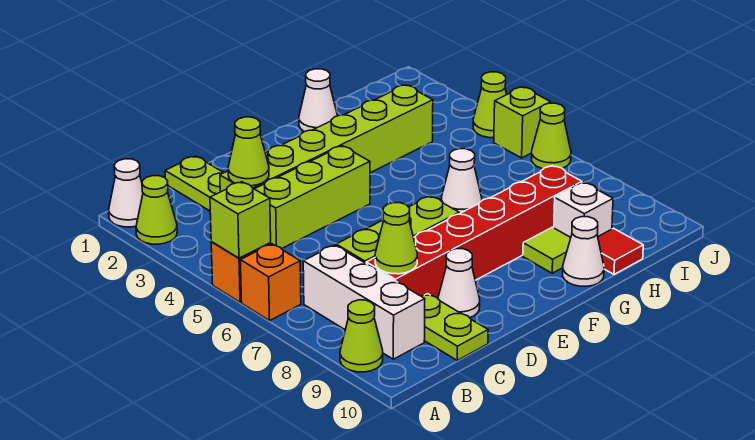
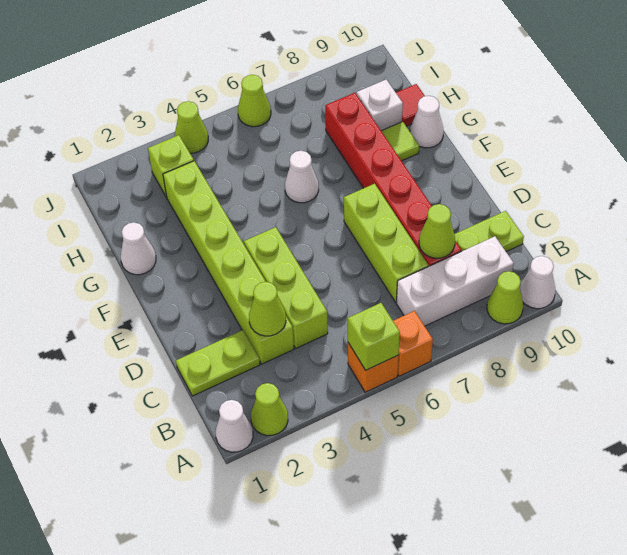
white cone D9 level 1 -> white cone A10 level 1
lime brick J5 level 1 -> lime brick I3 level 1

